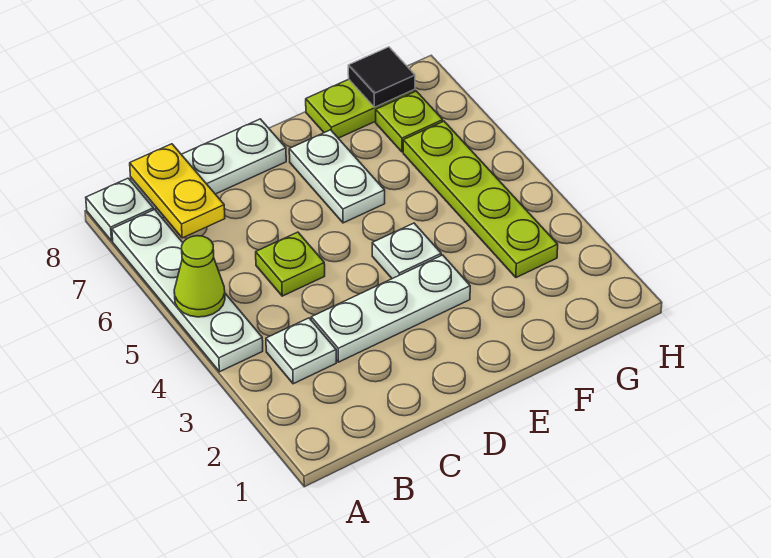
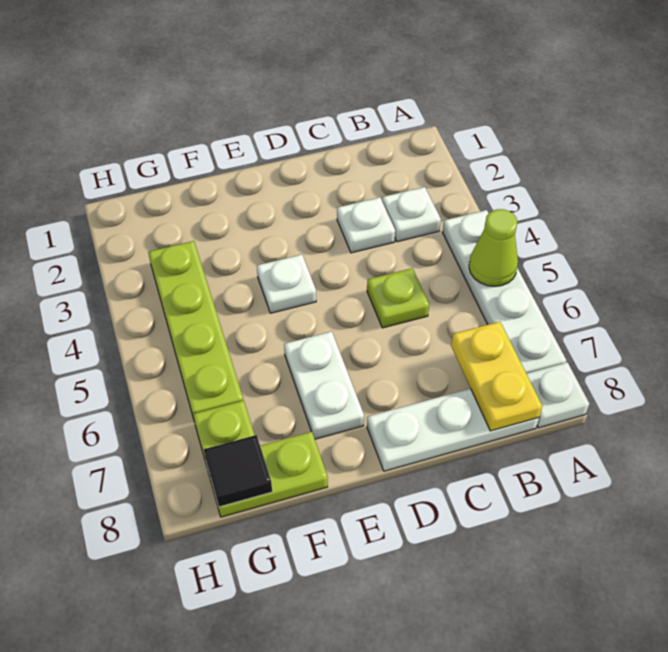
white plate C3:E3 level 1 -> white plate C3 level 1

